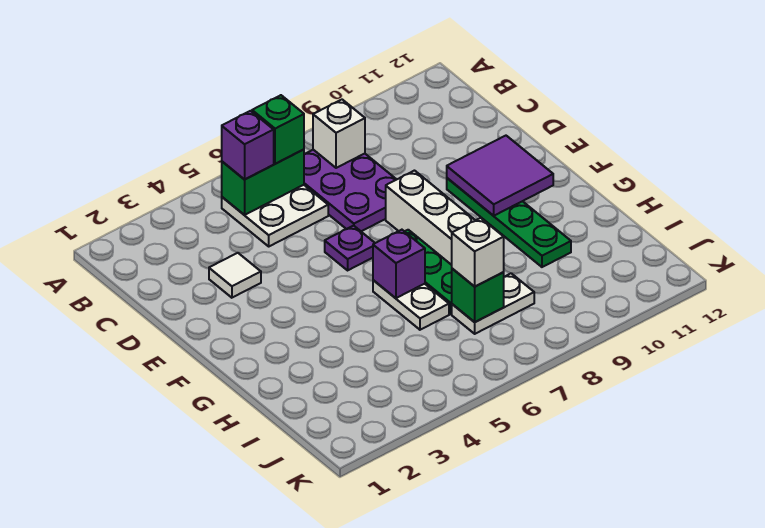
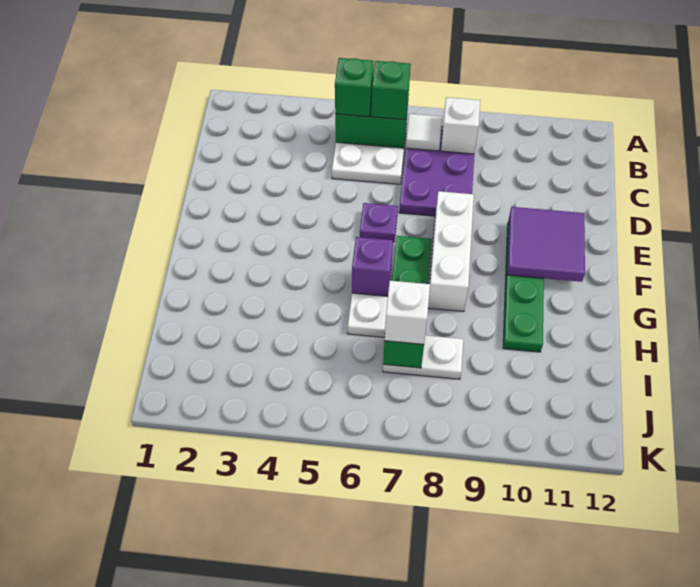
purple brick B5 level 3 -> green brick B5 level 3
white tile D3 level 1 -> white tile B7 level 2

